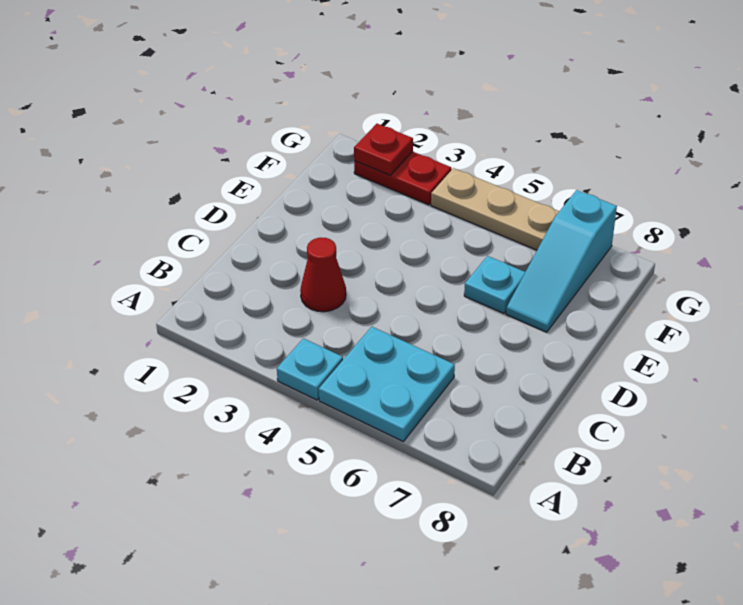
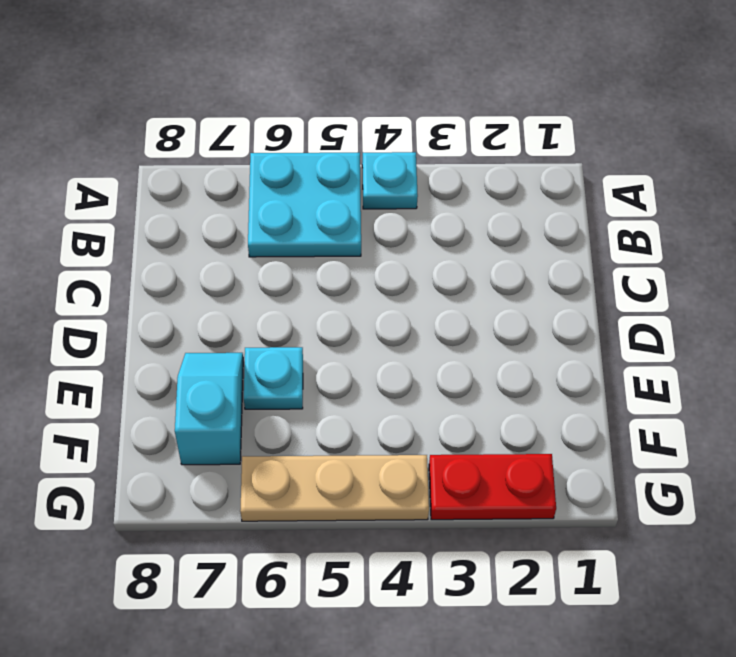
red cone C3 level 1 -> none
cyan slope E7:G7 level 1 top G -> cyan slope E7:F7 level 1 top F
red plate G2 level 2 -> none

